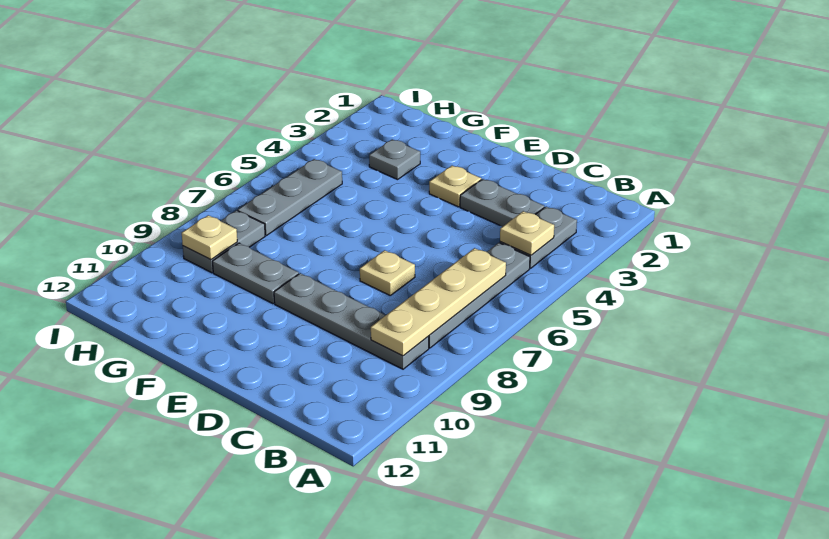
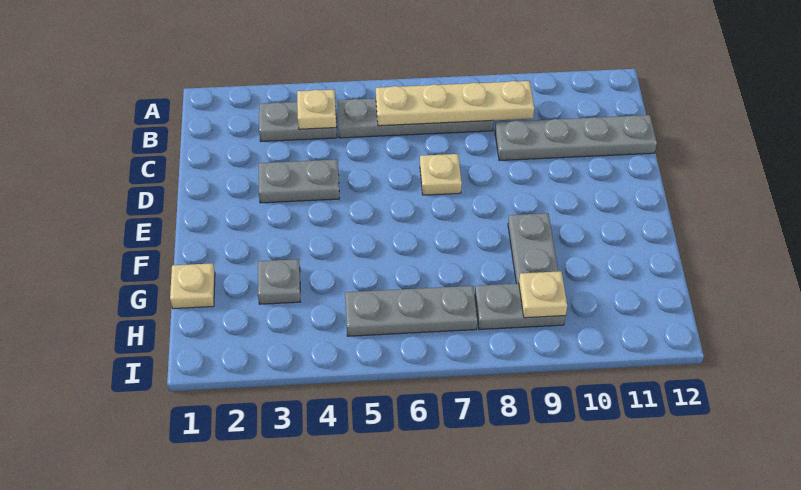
grey plate B9:E9 level 1 -> grey plate C9:C12 level 1
grey plate C3:D3 level 1 -> grey plate D3:D4 level 1
tan plate E3 level 1 -> tan plate G1 level 1

